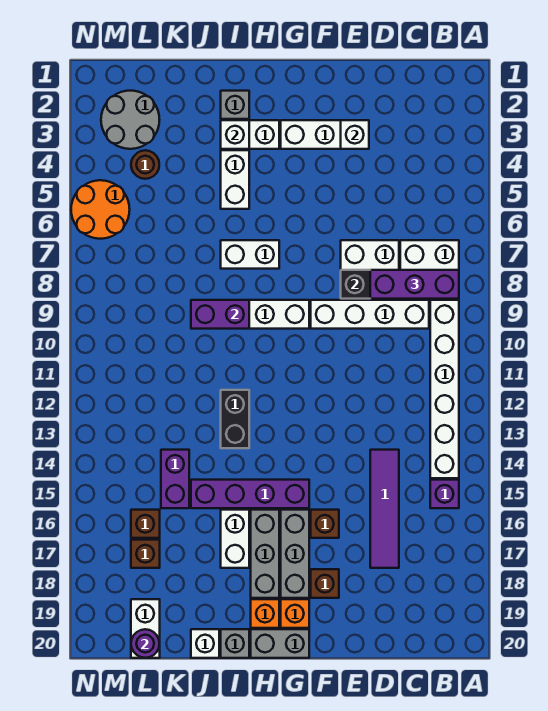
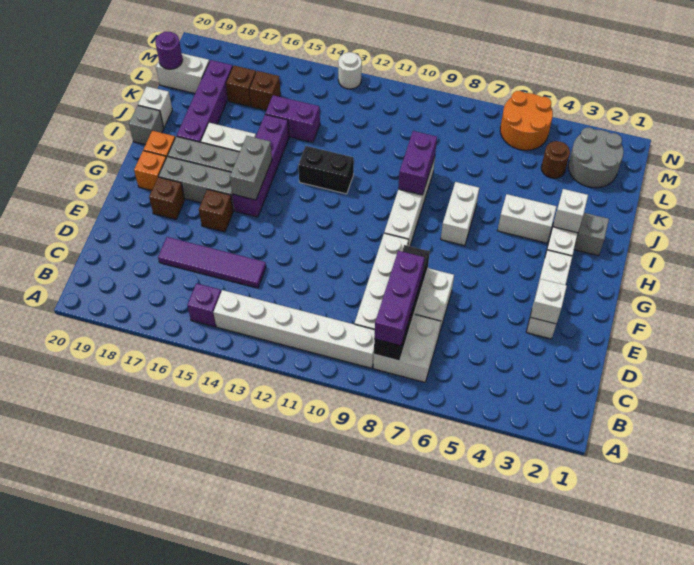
grey brick G20:H20 level 1 -> grey brick G15:H15 level 2
none -> purple brick I18:L18 level 1
none -> white round brick N13 level 1

